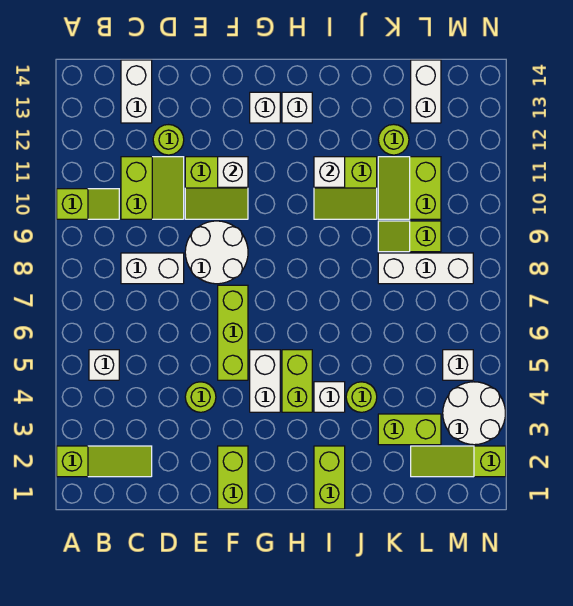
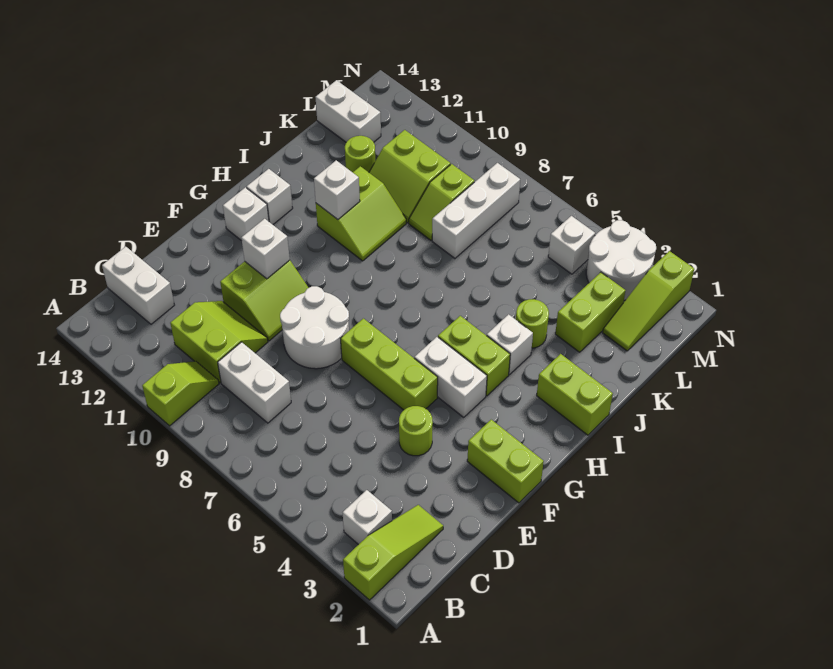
white brick B5 level 1 -> white brick B3 level 1
white brick C8:D8 level 1 -> white brick C8:C9 level 1
lime round brick D12 level 1 -> none

